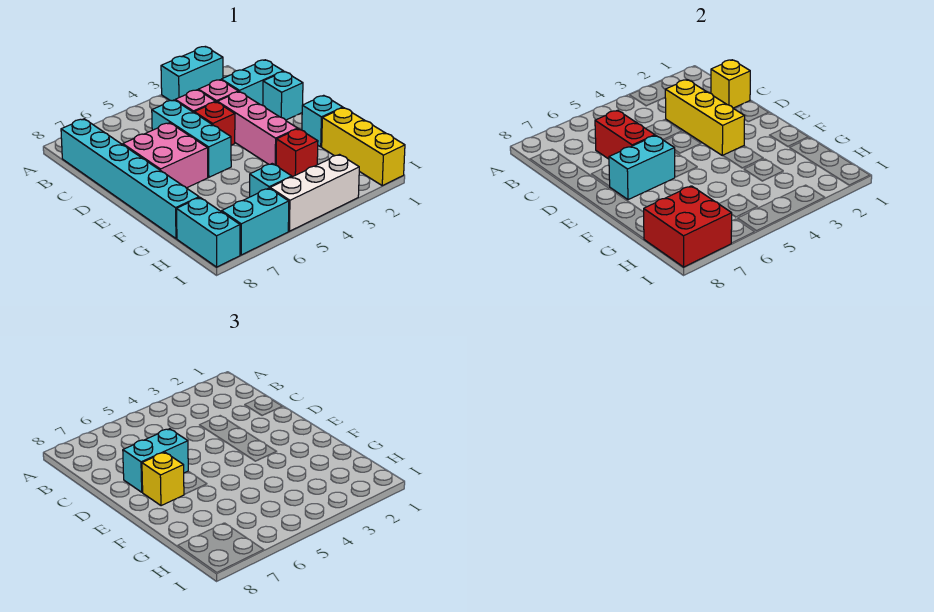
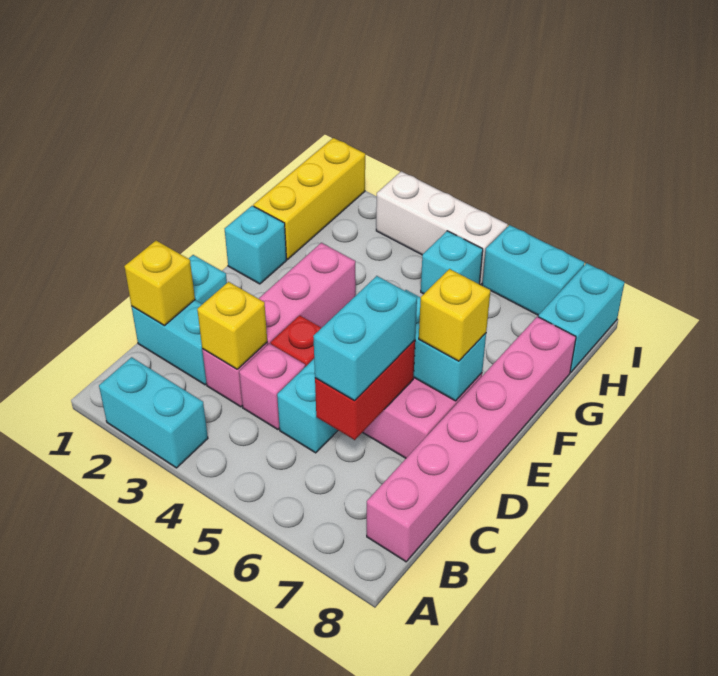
cyan brick B8:G8 level 1 -> pink brick B8:G8 level 1
yellow brick C3:E3 level 2 -> yellow brick C3 level 2
cyan brick D6:D7 level 3 -> cyan brick C6:D6 level 3
red brick G3 level 1 -> none
red brick H7:I8 level 2 -> none

